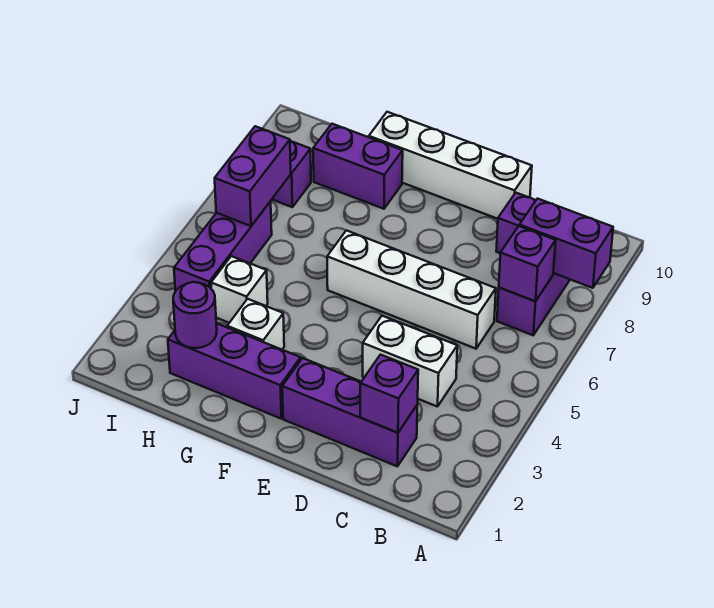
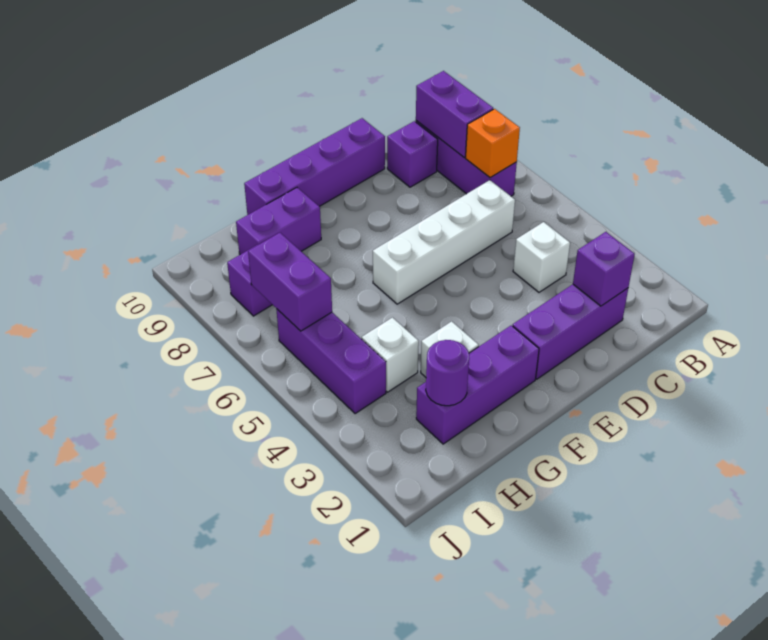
purple brick A8:B8 level 2 -> purple brick B8:B9 level 2
purple brick B7 level 2 -> orange brick B7 level 2
white brick C4:D4 level 1 -> white brick C4 level 1
white brick D10:G10 level 1 -> purple brick D10:G10 level 1

